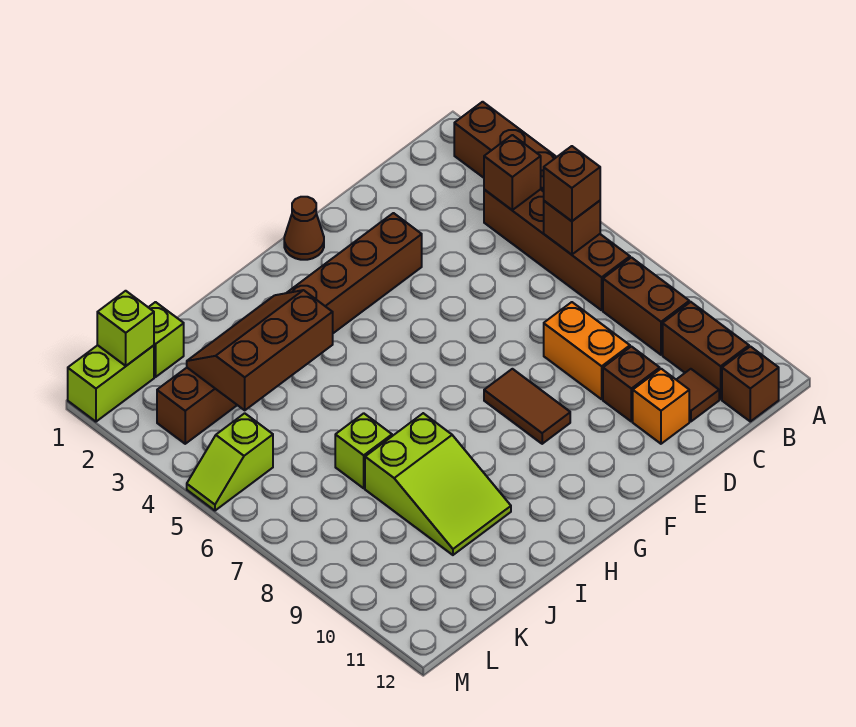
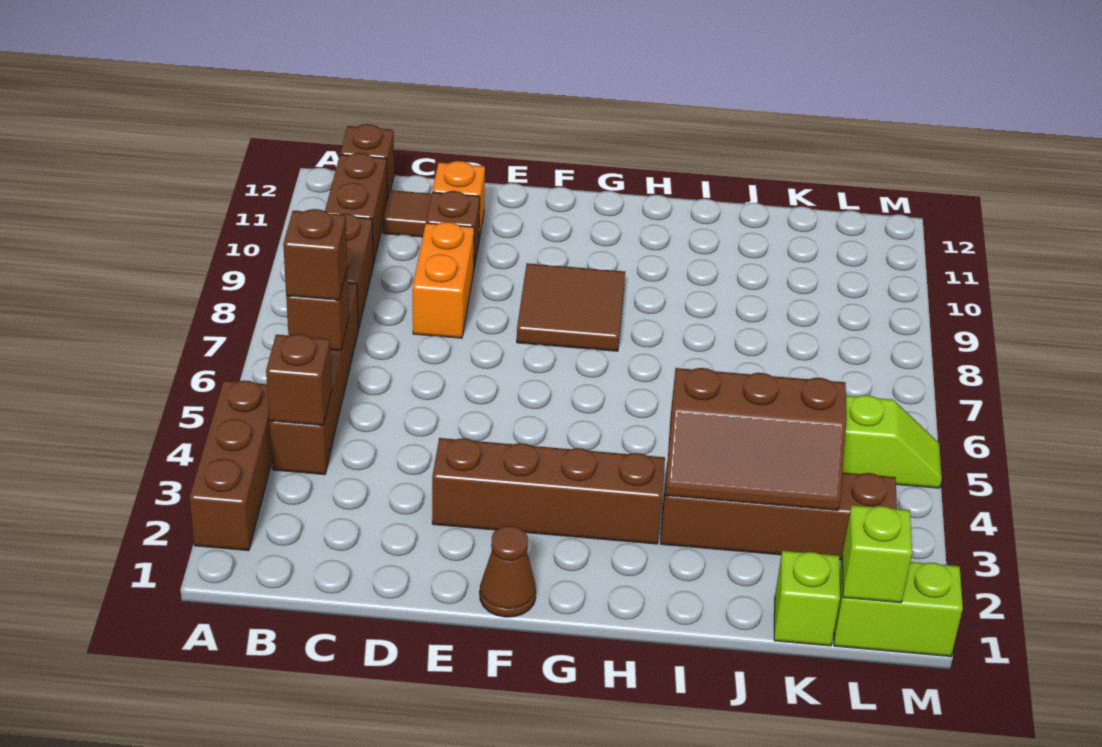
brown tile F8:F9 level 1 -> brown tile F8:G9 level 1
lime slope I8:J10 level 1 top 8 -> none
lime brick J7 level 1 -> none

